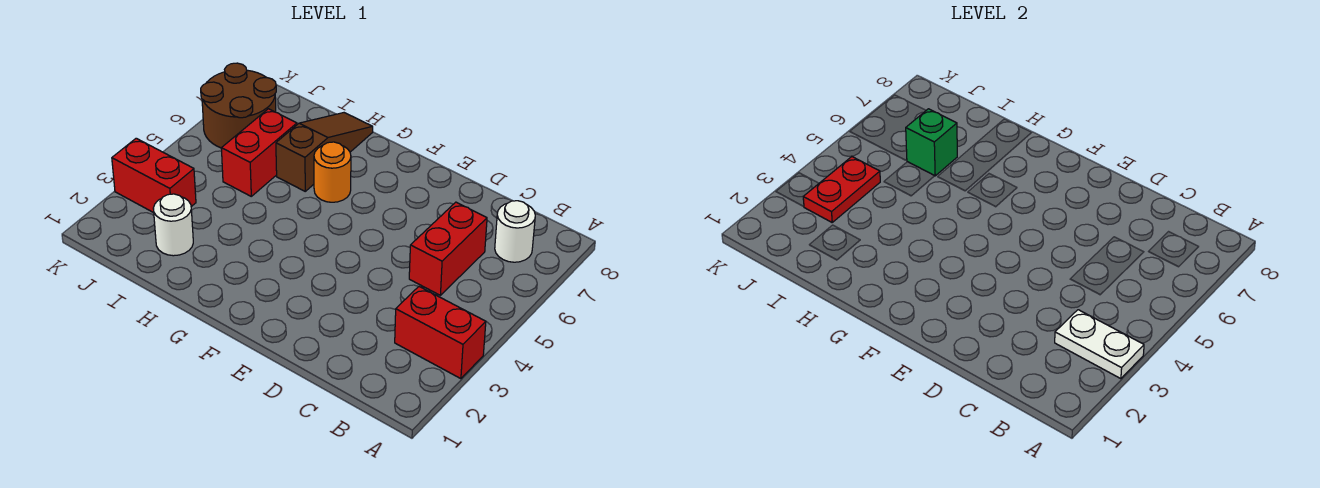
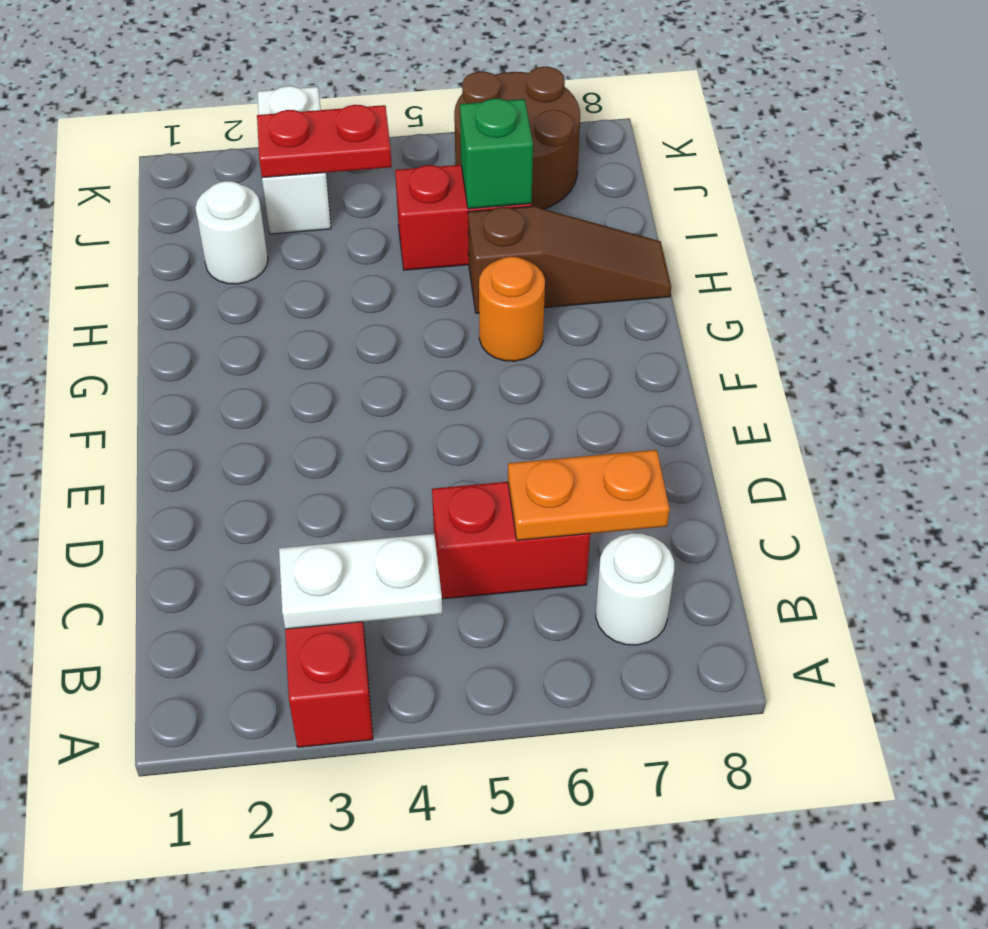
white plate A3:B3 level 2 -> white plate B3:B4 level 2
none -> orange plate C6:C7 level 2
red brick J3:K3 level 1 -> white brick J3:K3 level 1

